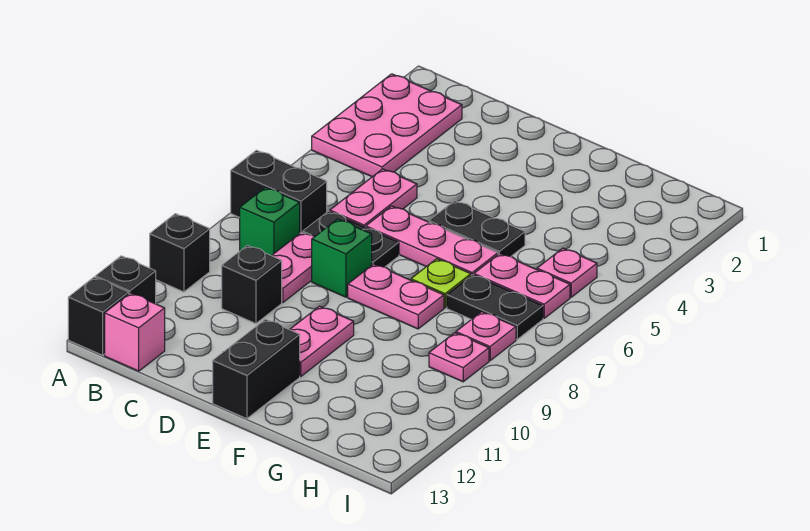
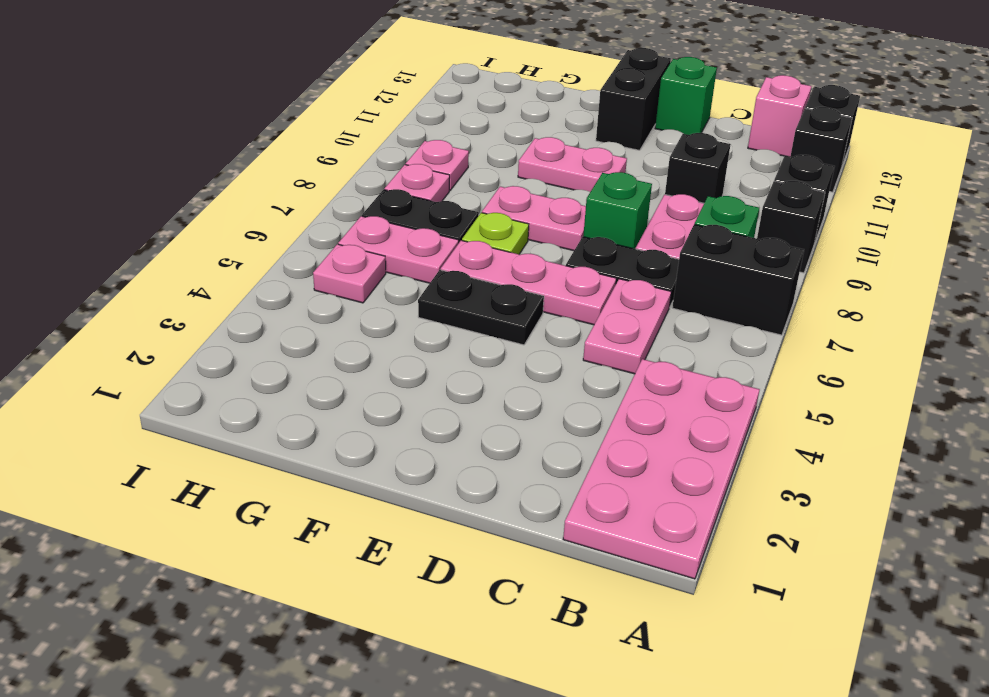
pink plate A2:B4 level 1 -> pink plate A1:B4 level 1
none -> black brick A9 level 1
none -> green brick D13 level 1
pink plate E10:E11 level 1 -> pink plate E10:F10 level 1

